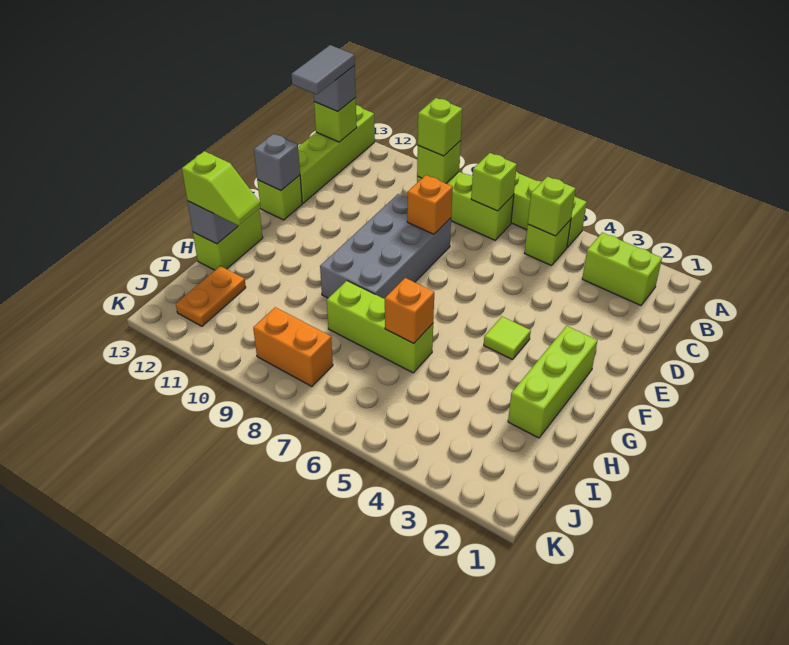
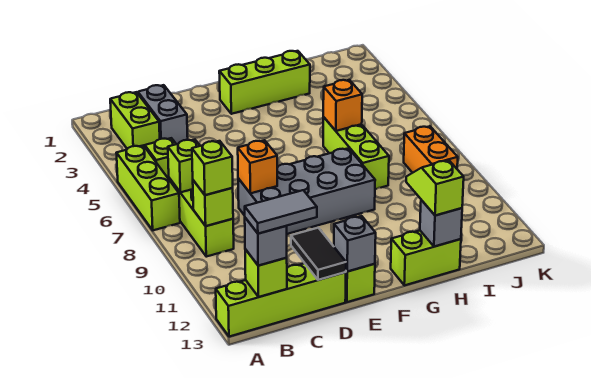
lime brick B5 level 2 -> none
none -> grey brick C2:C3 level 1
none -> black tile D12:D13 level 2
lime tile F4 level 1 -> none
orange plate I12:J12 level 1 -> none

